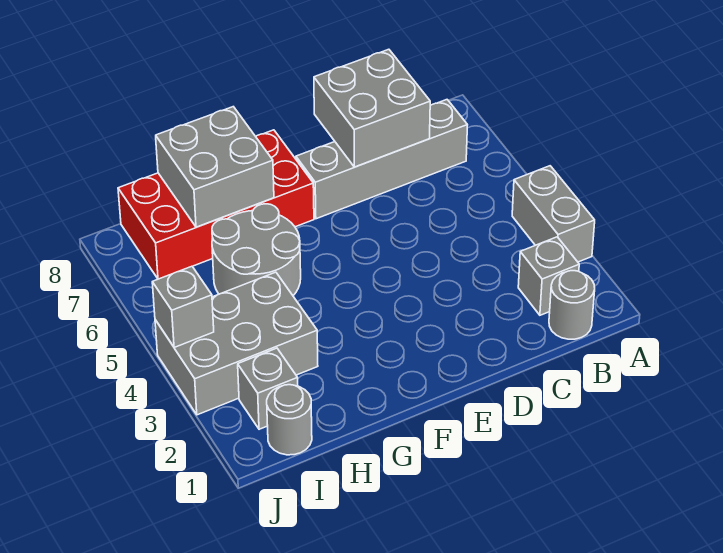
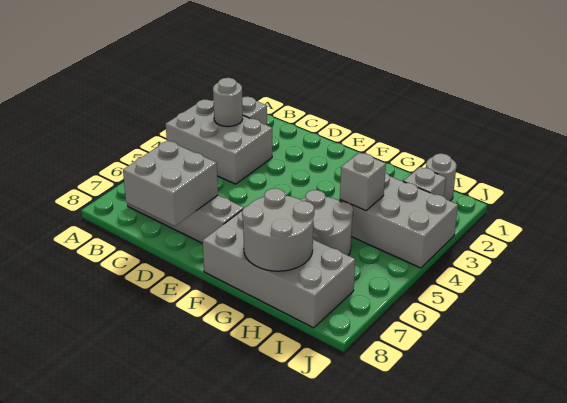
grey brick A3:A4 level 1 -> grey brick A3:C4 level 1
grey round brick B1 level 1 -> grey round brick B3 level 2
red brick F7:I8 level 1 -> grey brick F7:I8 level 1
grey brick G7:H8 level 2 -> grey round brick G7:H8 level 2
grey brick J4 level 2 -> grey brick H4 level 2

